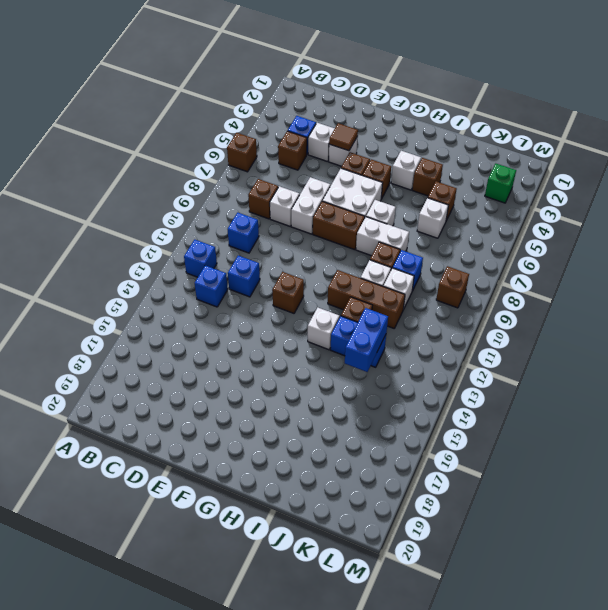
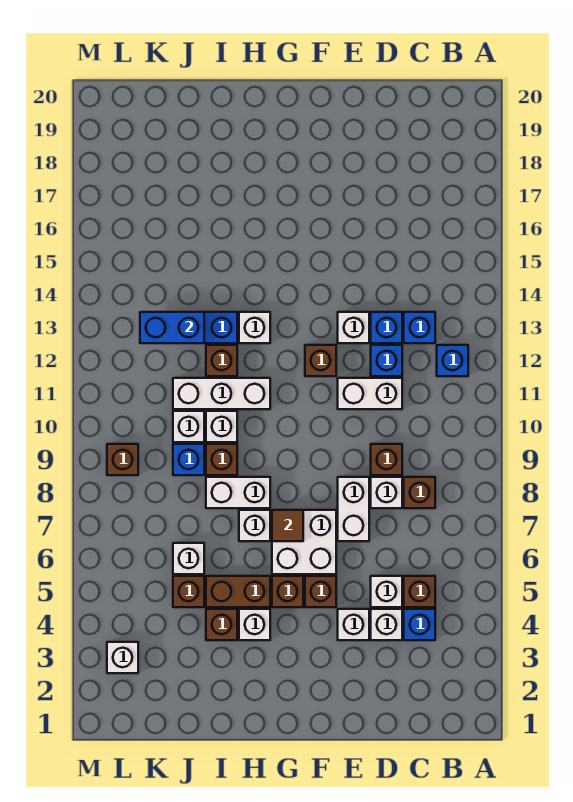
brown brick A6 level 1 -> brown brick D9 level 1
blue brick C10 level 1 -> blue brick D13 level 1
none -> white brick D5 level 1
none -> white brick D11:E11 level 1
brown tile E4 level 2 -> brown tile G7 level 2
none -> white brick E13 level 1
brown brick F8:G8 level 1 -> brown brick H5:I5 level 1
brown brick H11:J11 level 1 -> white brick H11:J11 level 1
blue brick J13:J14 level 2 -> blue brick J13:K13 level 2
green brick L3 level 1 -> white brick L3 level 1

